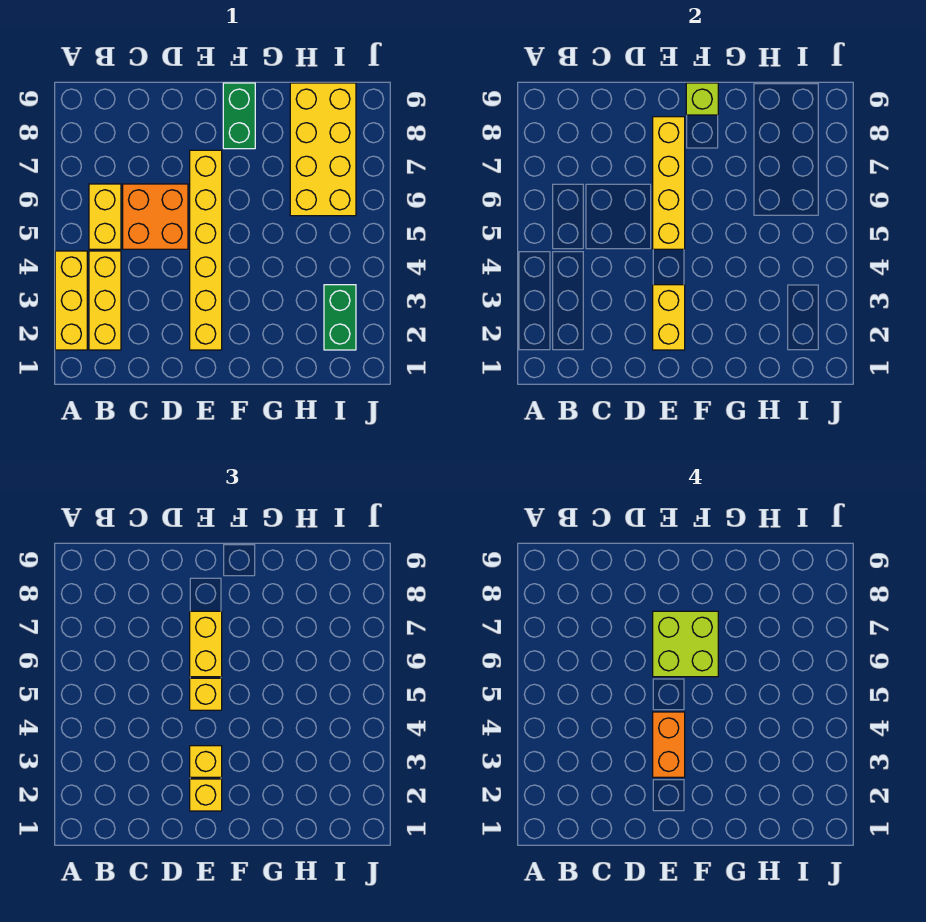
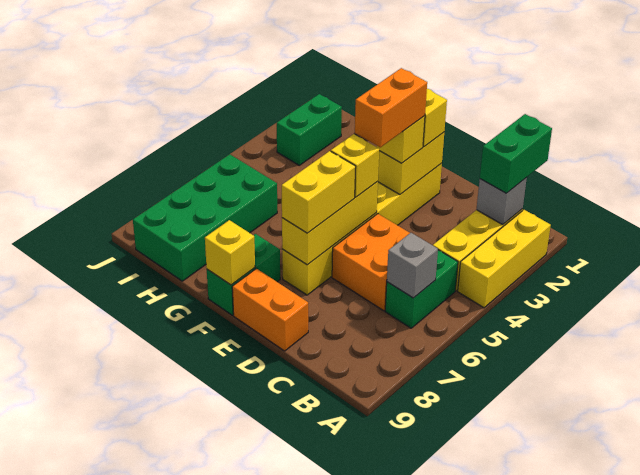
none -> green brick B1:B2 level 3
none -> grey brick B2 level 2
yellow brick B5:B6 level 1 -> green brick B5:B6 level 1
none -> grey brick B6 level 2
none -> orange brick D9:E9 level 1
yellow brick E5:E8 level 2 -> yellow brick E5:E7 level 2
lime brick E6:F7 level 4 -> none
lime brick F9 level 2 -> yellow brick F9 level 2
yellow brick H6:I9 level 1 -> green brick H6:I9 level 1

